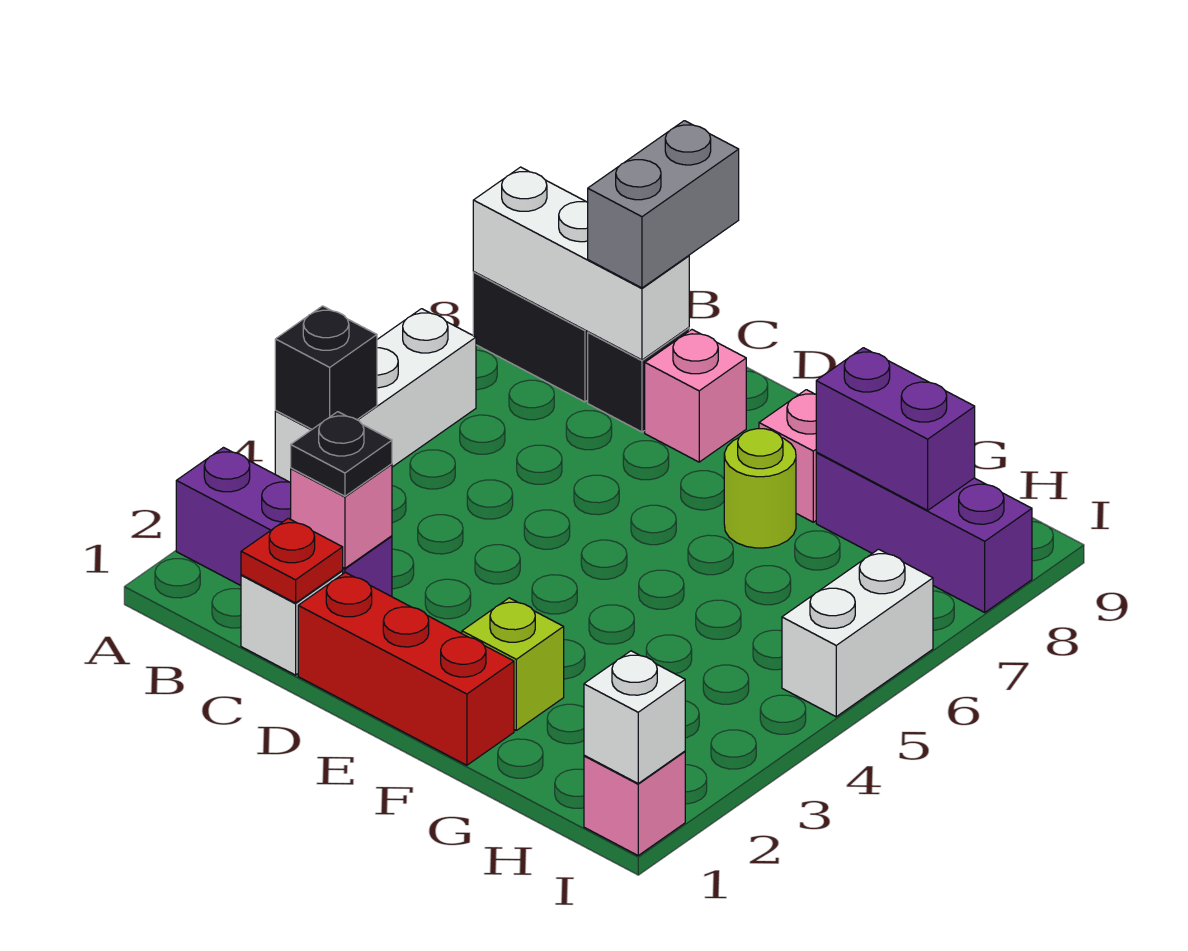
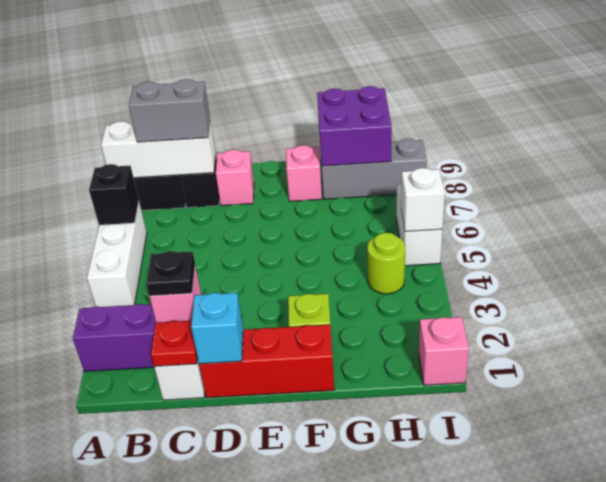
black brick A4 level 2 -> black brick A6 level 2
grey brick C8:C9 level 3 -> grey brick B8:C8 level 3
none -> cyan brick D1 level 2
lime round brick F7 level 1 -> lime round brick H4 level 1
purple brick G8:I8 level 1 -> grey brick G8:I8 level 1
purple brick G8:H8 level 2 -> purple brick G8:H9 level 2
white brick I1 level 2 -> white brick I5 level 2

